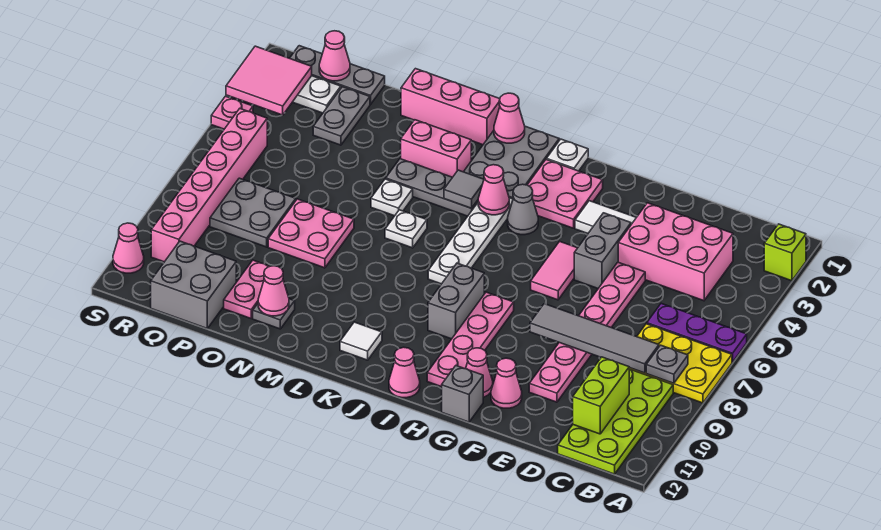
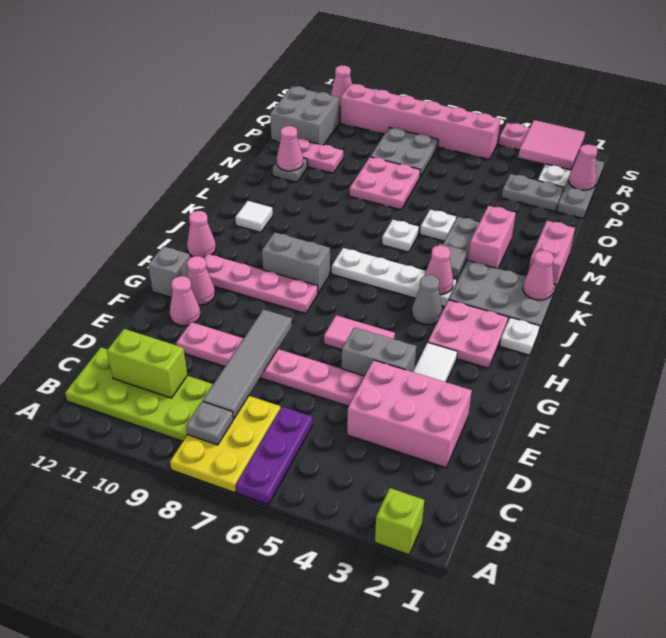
pink brick C3:E4 level 1 -> pink brick D2:E4 level 1
pink brick L1:N1 level 1 -> pink brick L1:M1 level 1

